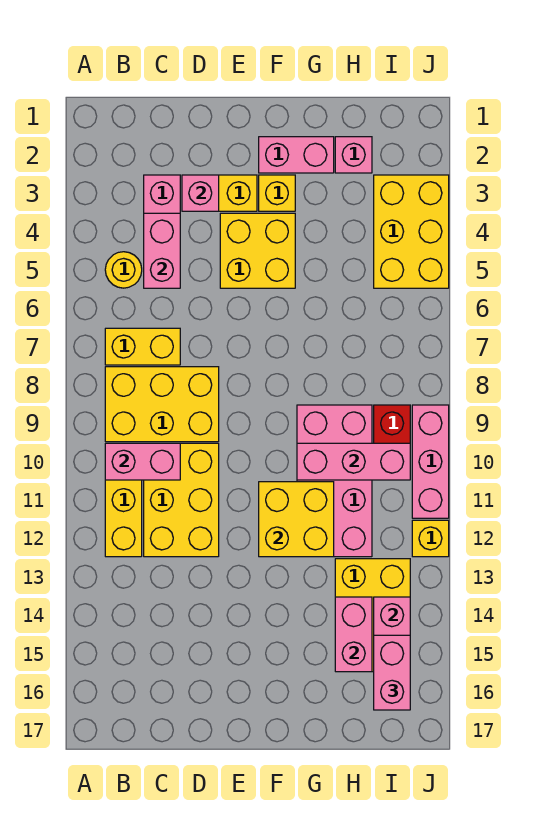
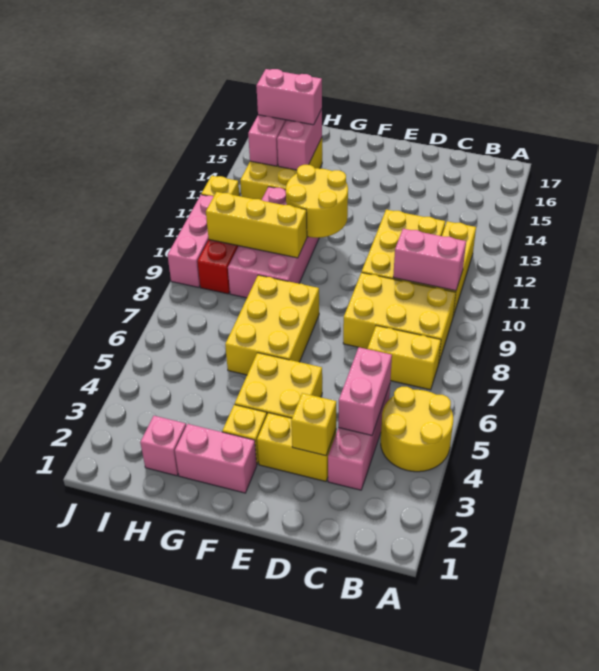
yellow round brick B5 level 1 -> yellow round brick A4:B5 level 1
pink brick D3 level 2 -> yellow brick D3 level 2
yellow brick F11:G12 level 2 -> yellow round brick F11:G12 level 2
pink brick G10:I10 level 2 -> yellow brick G10:I10 level 2
yellow brick I3:J5 level 1 -> yellow brick F6:G8 level 1
pink brick I15:I16 level 3 -> pink brick H15:I15 level 3

